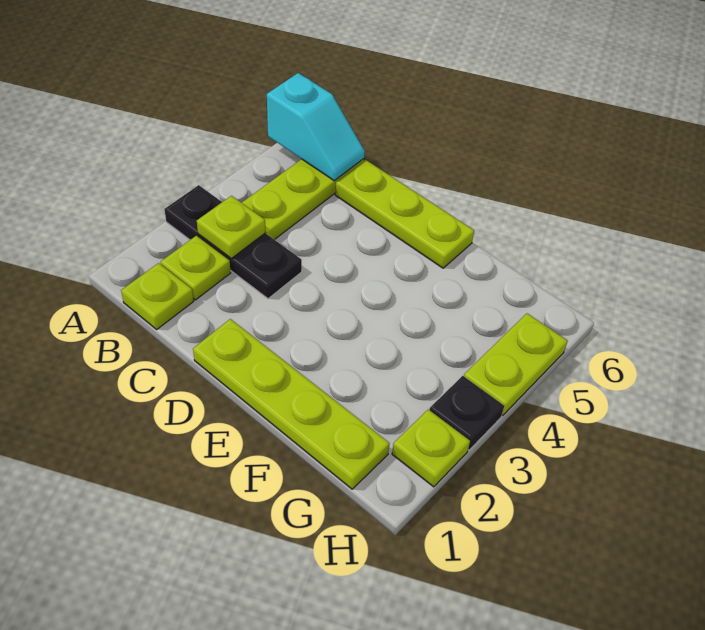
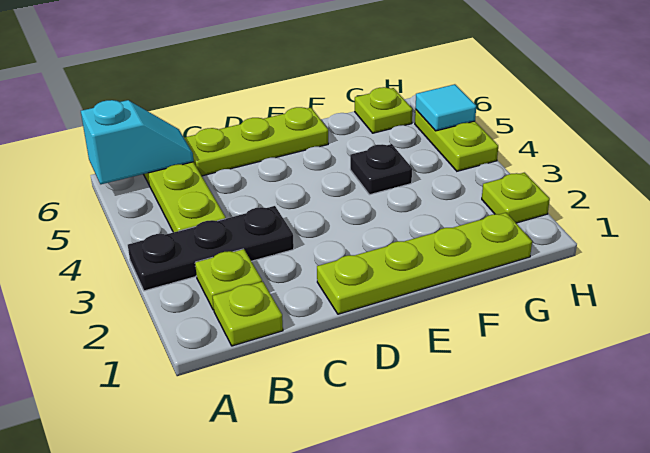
lime plate B3 level 2 -> lime plate G6 level 1
black plate H3 level 1 -> black plate F4 level 1
none -> cyan tile H5 level 2

